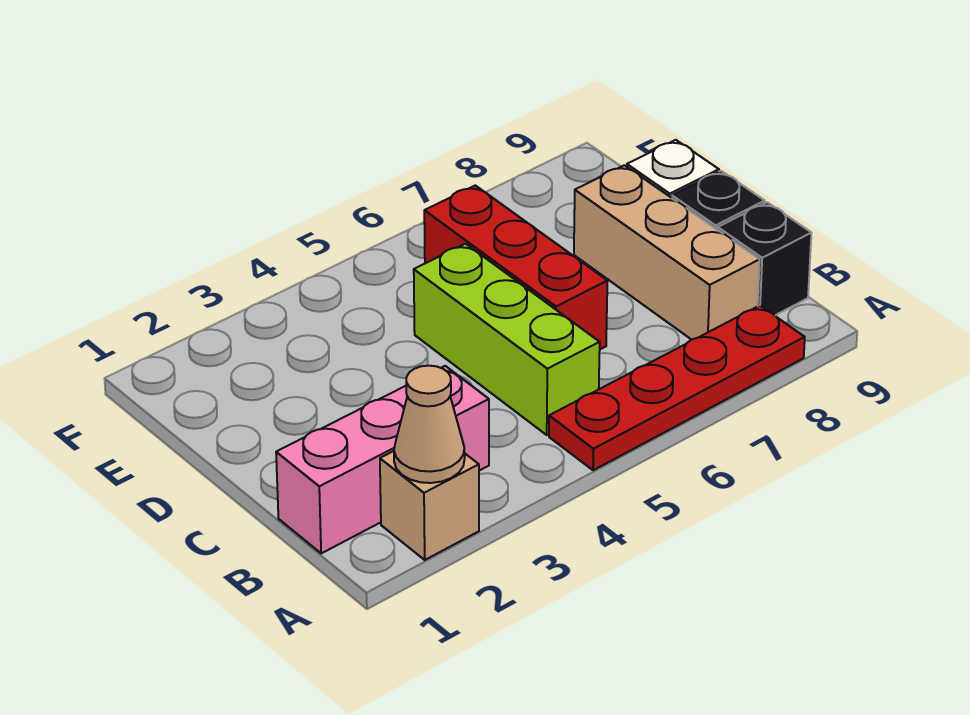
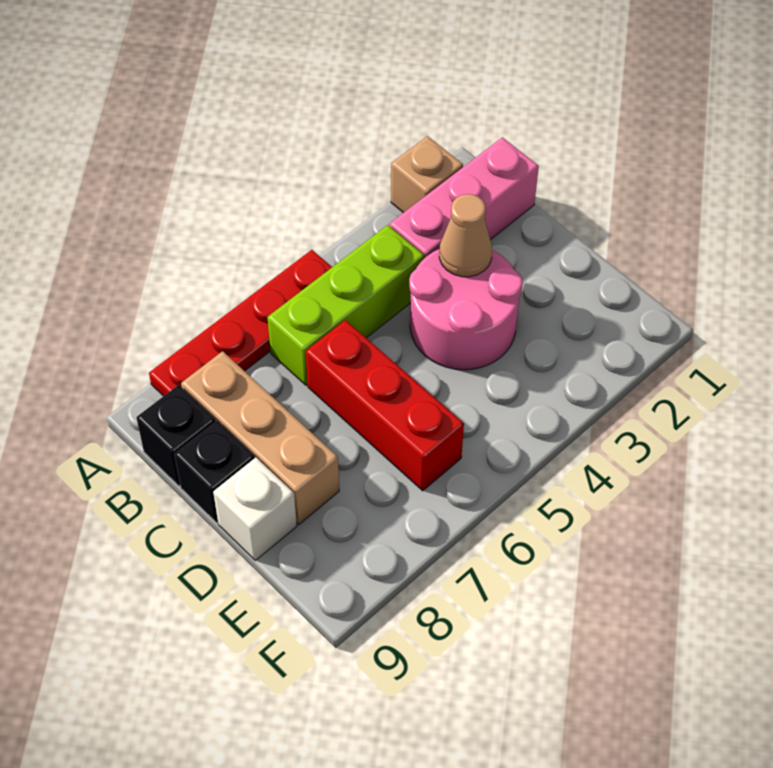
tan cone A2 level 2 -> tan cone C3 level 2
lime brick B5:D5 level 1 -> lime brick B4:B6 level 1
none -> pink round brick C3:D4 level 1

